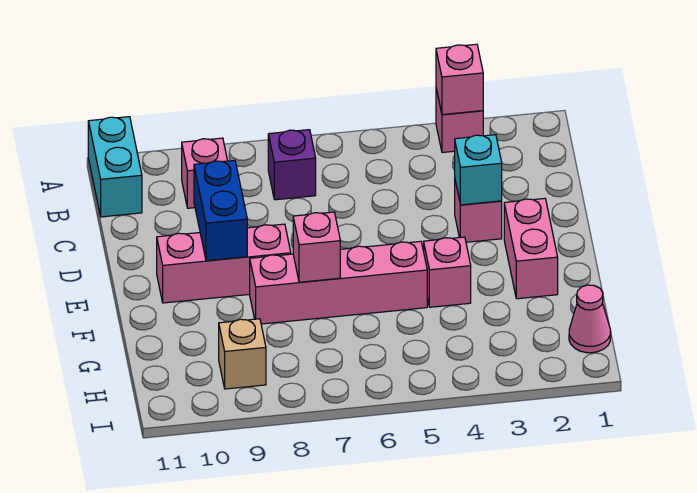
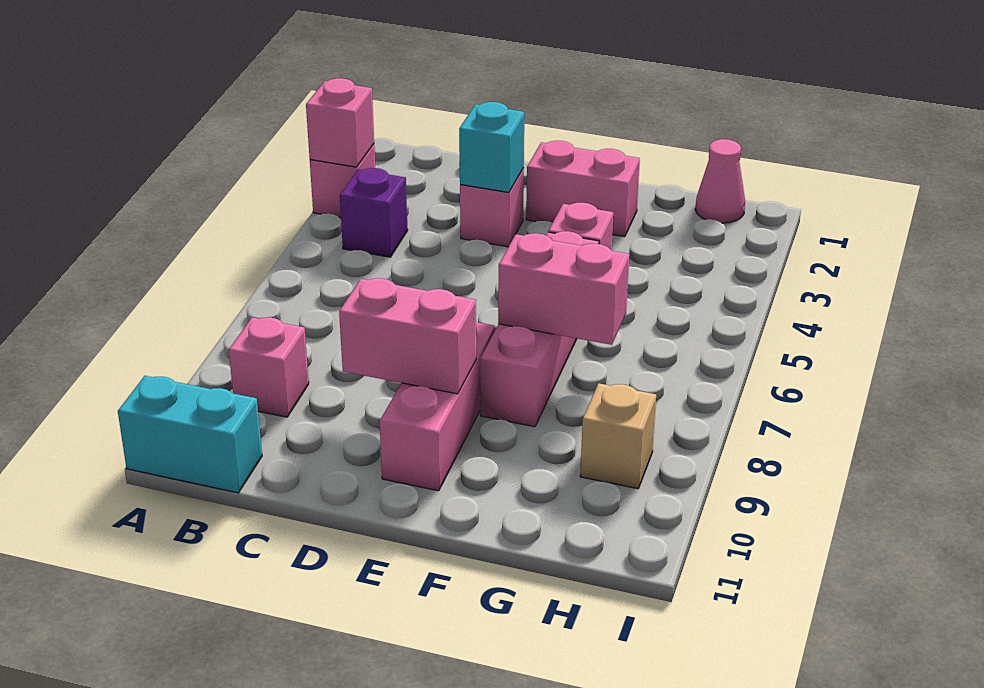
purple brick B7 level 1 -> purple brick B4 level 1
blue brick D9:E9 level 2 -> pink brick D9:E9 level 2
pink brick F7 level 2 -> pink brick F7:G7 level 2

